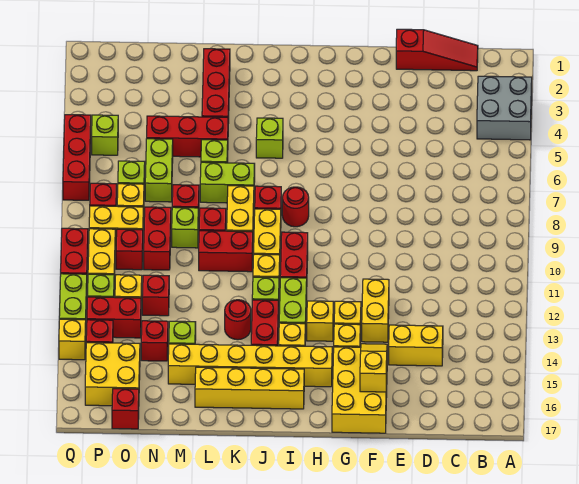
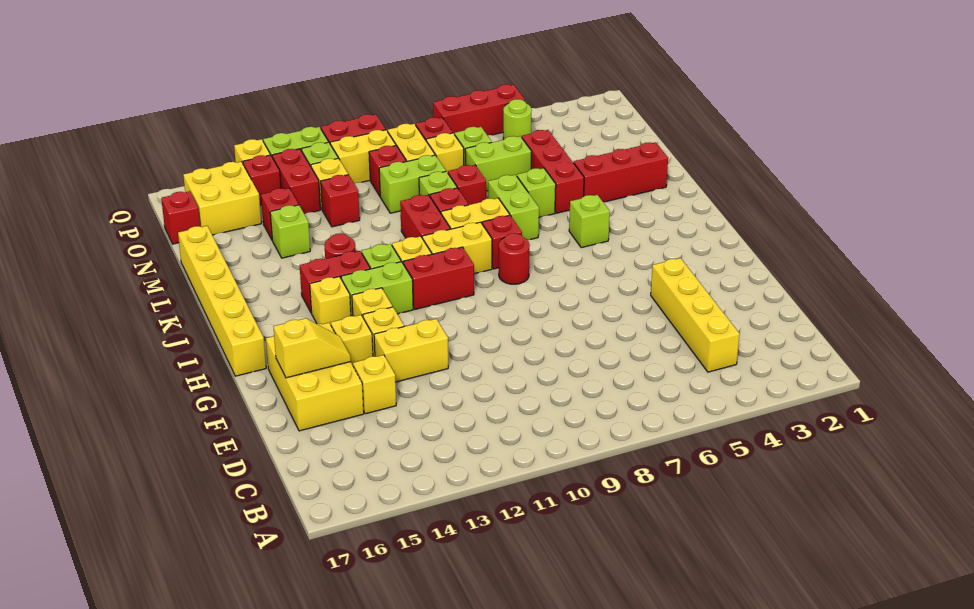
grey brick A3:B4 level 1 -> none
red slope C1:E1 level 1 top E -> none
yellow brick D14:E14 level 1 -> yellow brick E14 level 1
yellow brick F15:G17 level 1 -> yellow brick E15:G16 level 1
yellow brick H15:M15 level 1 -> yellow brick H17:M17 level 1
yellow brick I16:L16 level 1 -> yellow brick C4:F4 level 1
red brick N9:N10 level 1 -> lime brick N9:N10 level 1
lime brick P5 level 1 -> lime round brick P5 level 1

